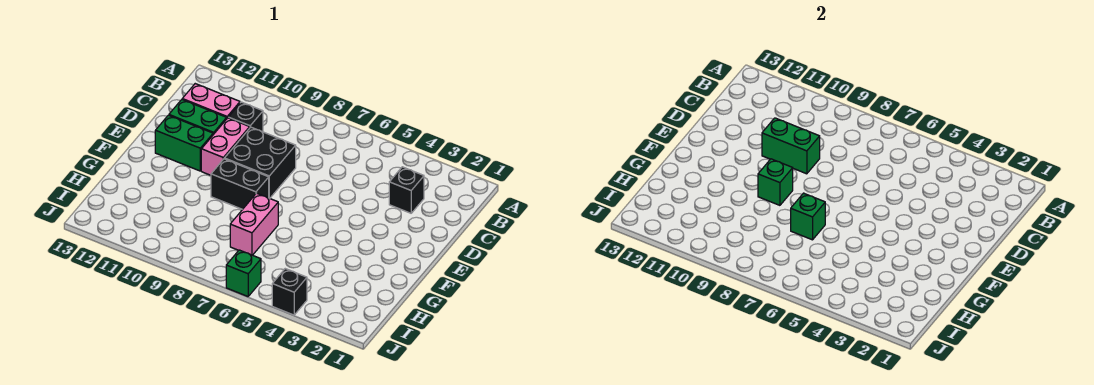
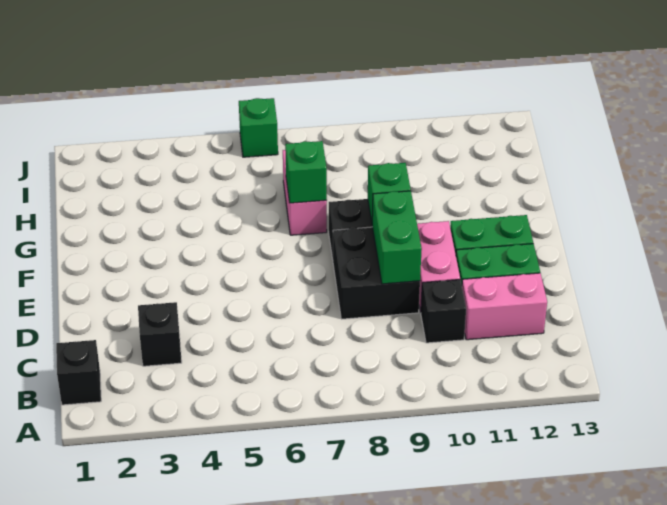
green brick D9:D10 level 2 -> green brick D9:E9 level 2
black brick J4 level 1 -> black brick B1 level 1

